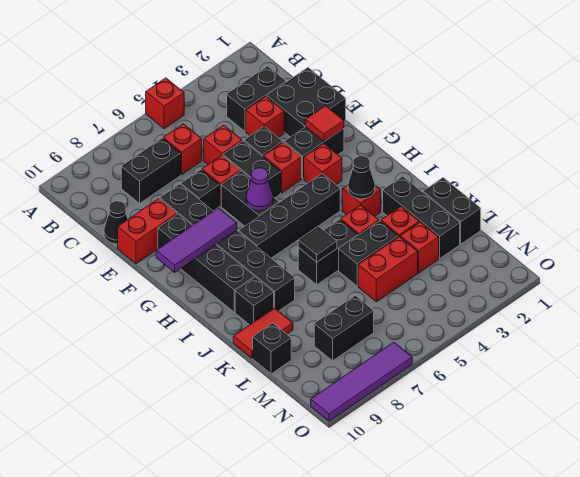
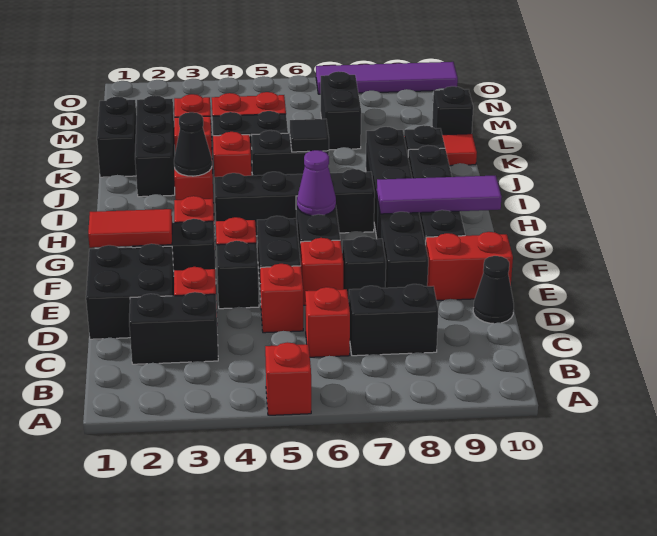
red tile F2 level 2 -> red tile F1:F2 level 2
black brick M7:M8 level 1 -> black brick L7:M7 level 1

